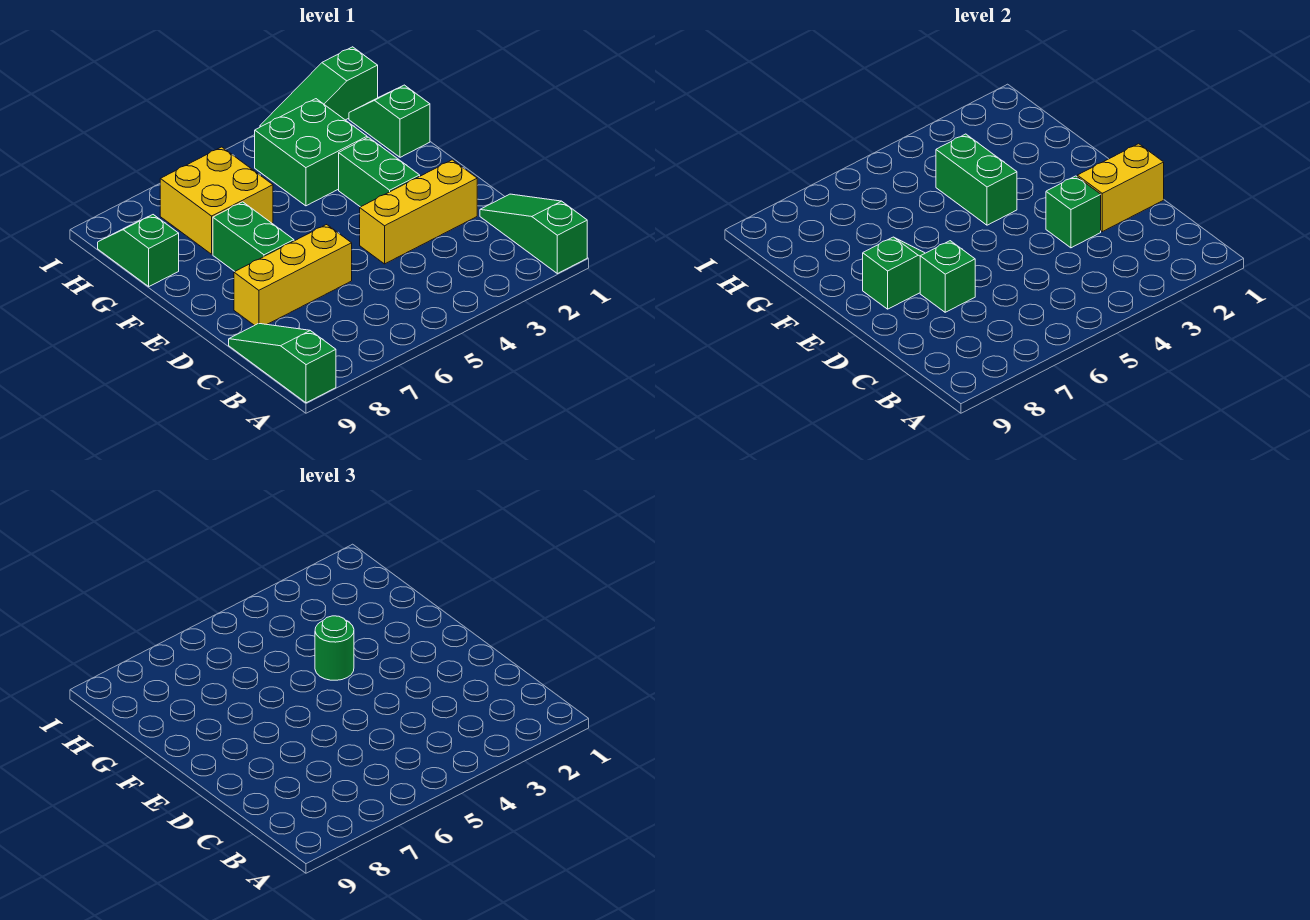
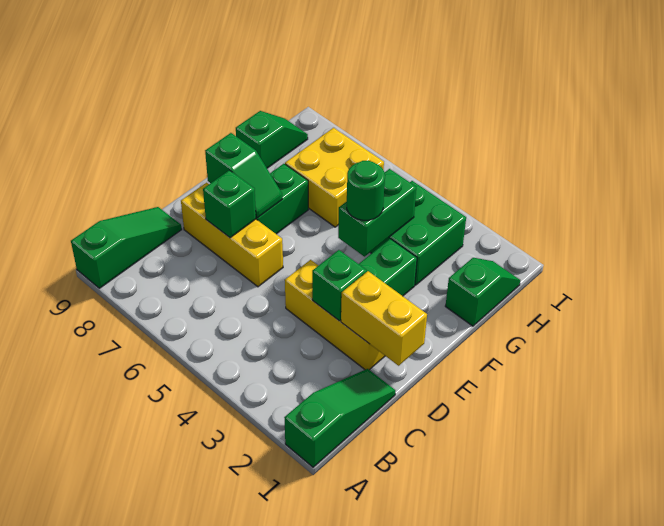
green slope I1:I3 level 1 top 1 -> none

